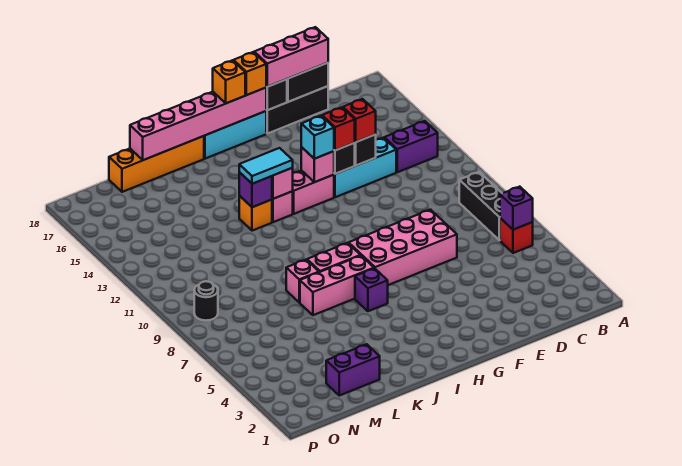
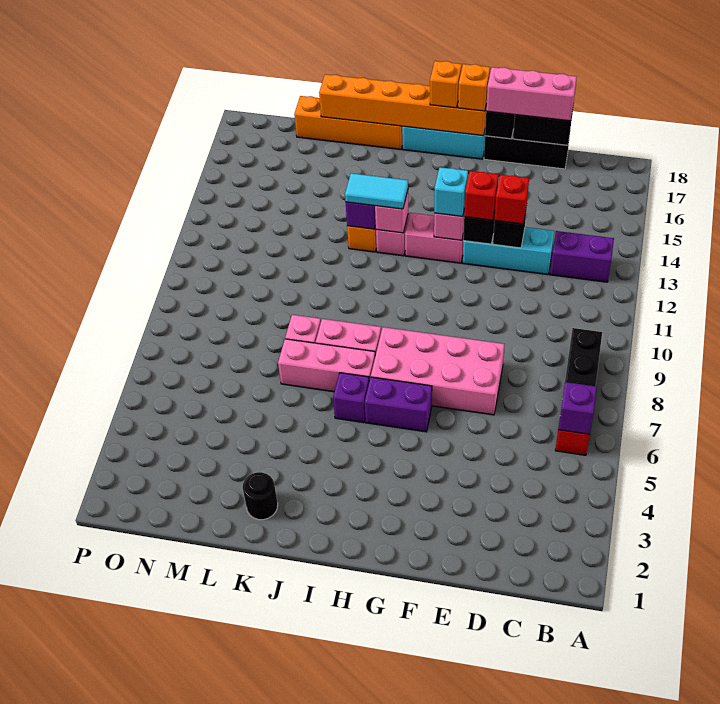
pink brick G18:L18 level 2 -> orange brick G18:L18 level 2
purple brick L2:M2 level 1 -> purple brick G6:H6 level 1
black round brick O9 level 1 -> black round brick K2 level 1

